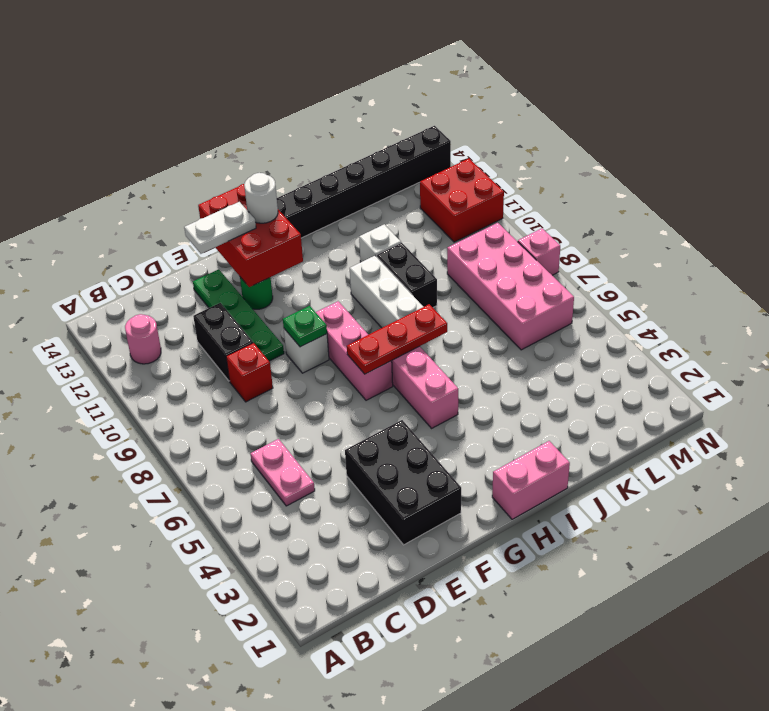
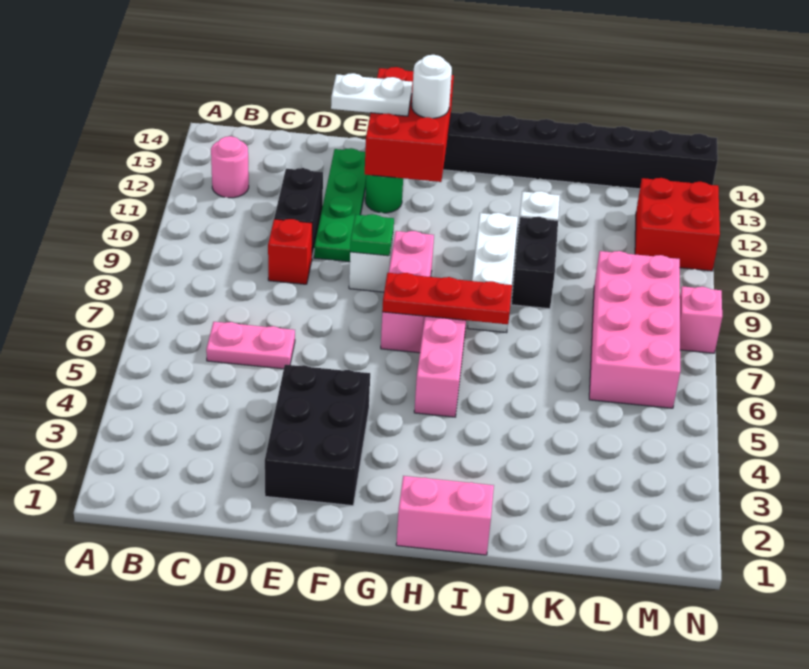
pink plate C5:C6 level 1 -> pink plate C6:D6 level 1

